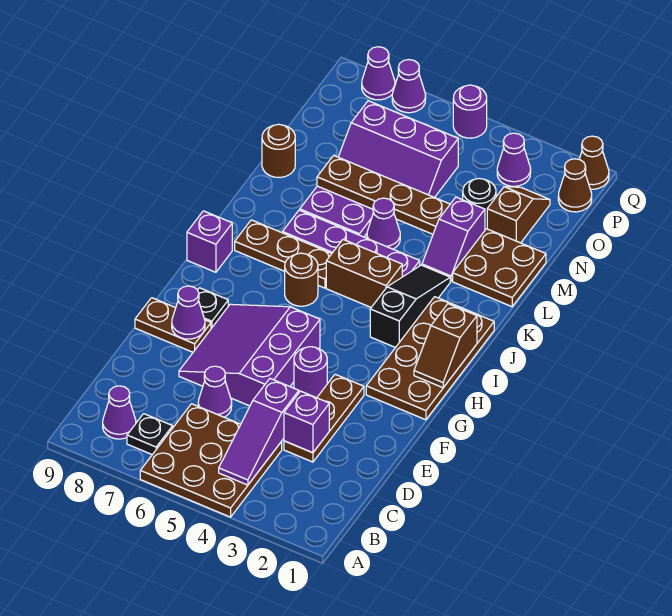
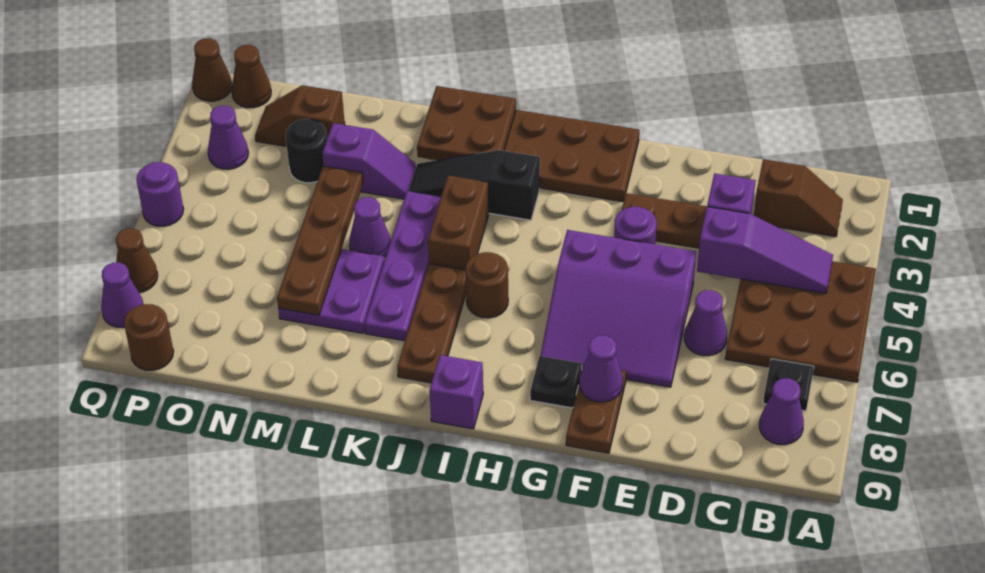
brown slope H1:I1 level 2 top I -> brown slope B2:C2 level 1 top C
brown plate L1:M2 level 1 -> brown plate J1:K2 level 2
brown round brick M9 level 1 -> brown round brick P9 level 1
purple slope N5:O7 level 1 top O -> none
purple cone Q7 level 1 -> brown cone Q7 level 1

